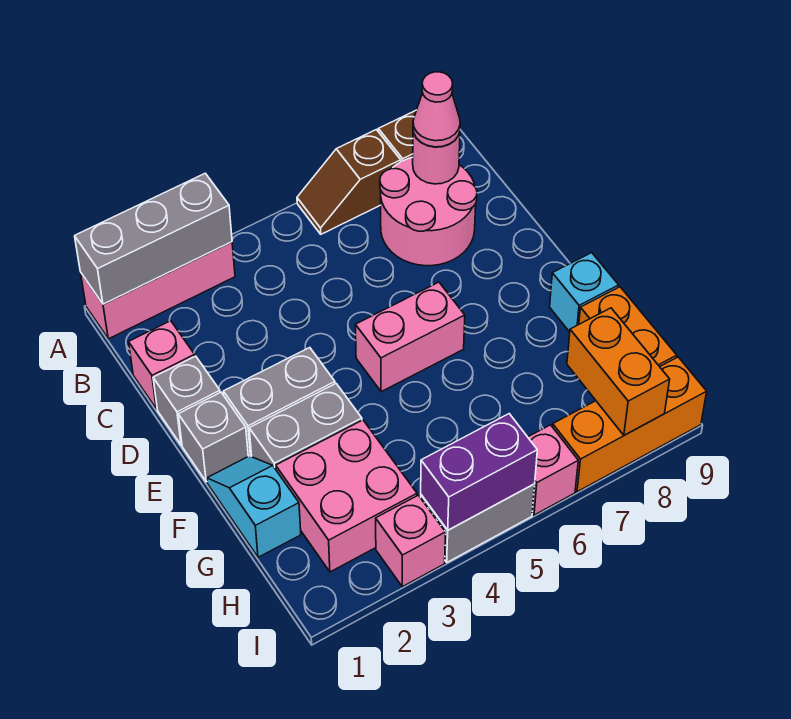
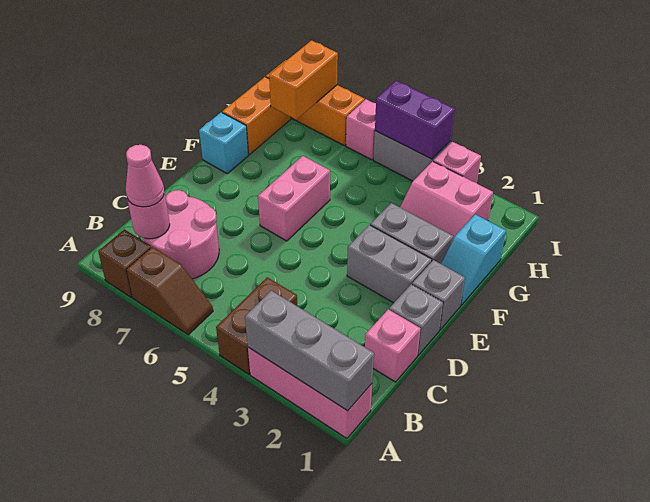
none -> brown brick A4:B4 level 1
pink brick E5:E6 level 1 -> pink brick E6:F6 level 1
pink brick G2:H3 level 1 -> pink slope G2:H3 level 1 top H

